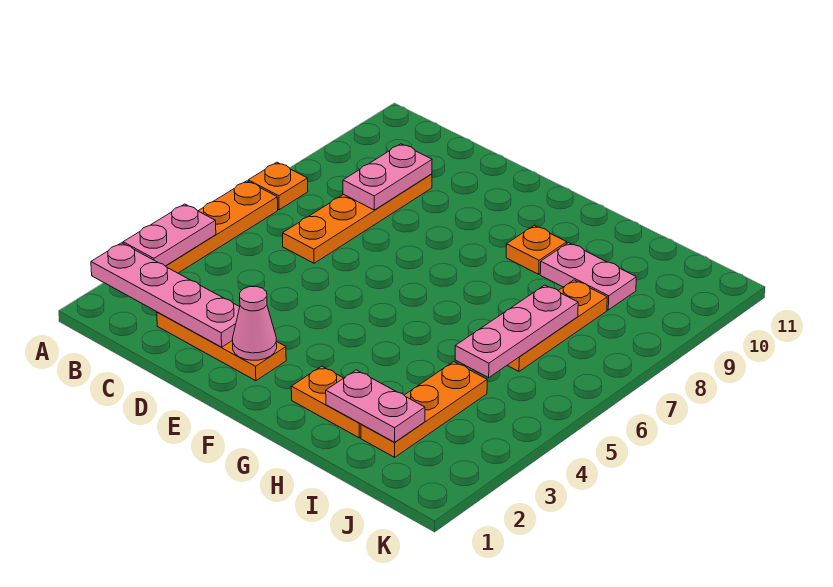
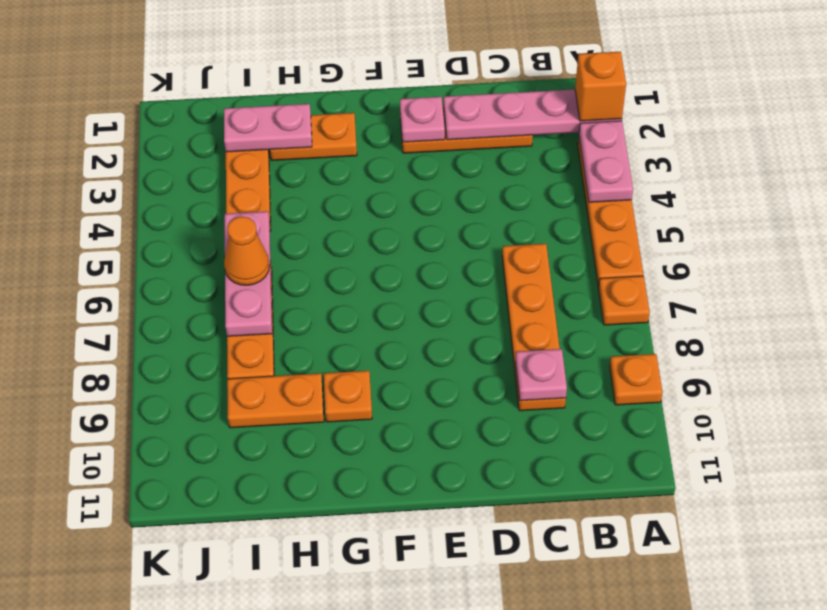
none -> orange brick A2 level 3
none -> orange plate A9 level 1
pink plate C8:C9 level 2 -> pink plate C9 level 2
pink cone E2 level 2 -> pink plate E2 level 2
pink plate H9:I9 level 1 -> orange plate H9:I9 level 1
none -> orange cone I6 level 3

